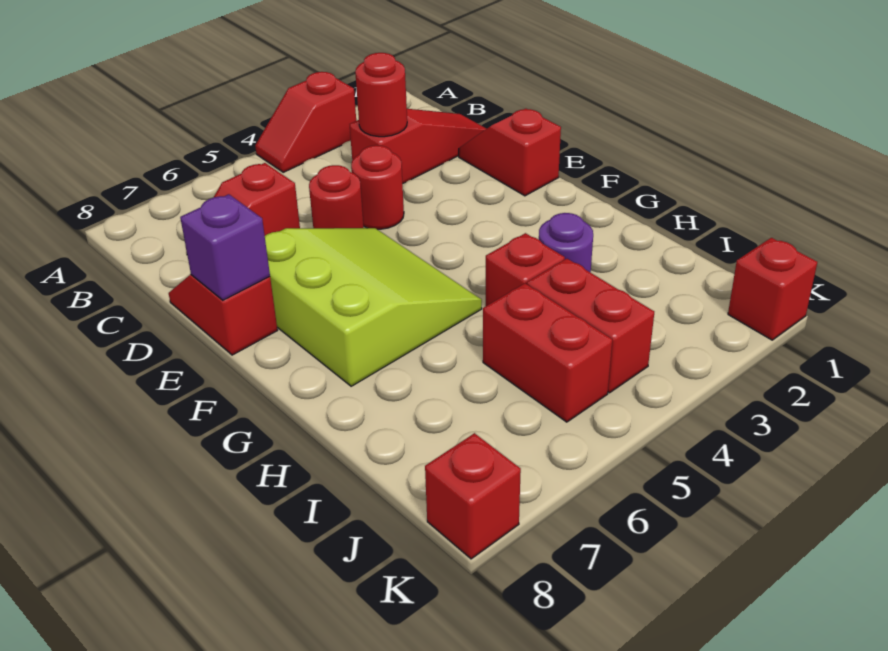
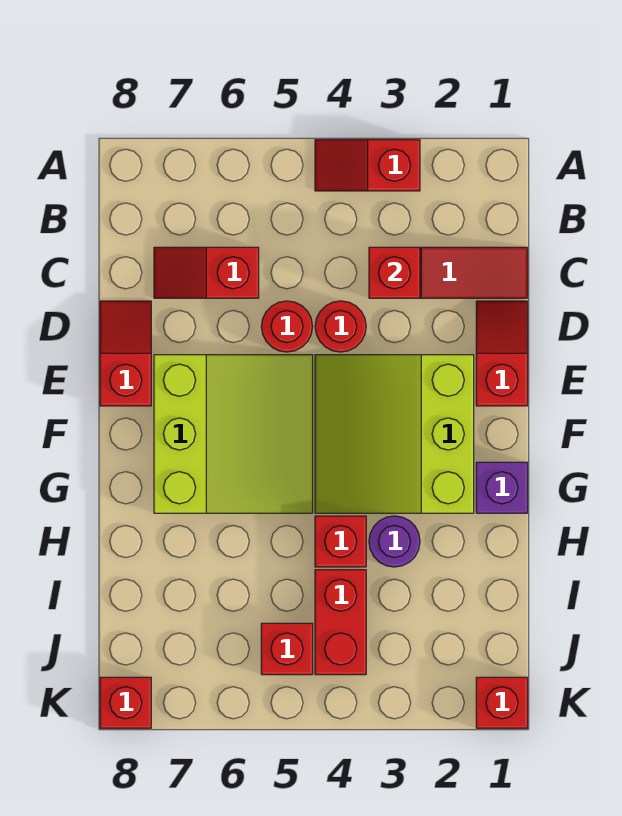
red round brick C3 level 2 -> red brick C3 level 2
none -> lime slope E2:G4 level 1 top 2
purple brick E8 level 2 -> purple brick G1 level 1
red brick I5:J5 level 1 -> red brick J5 level 1

